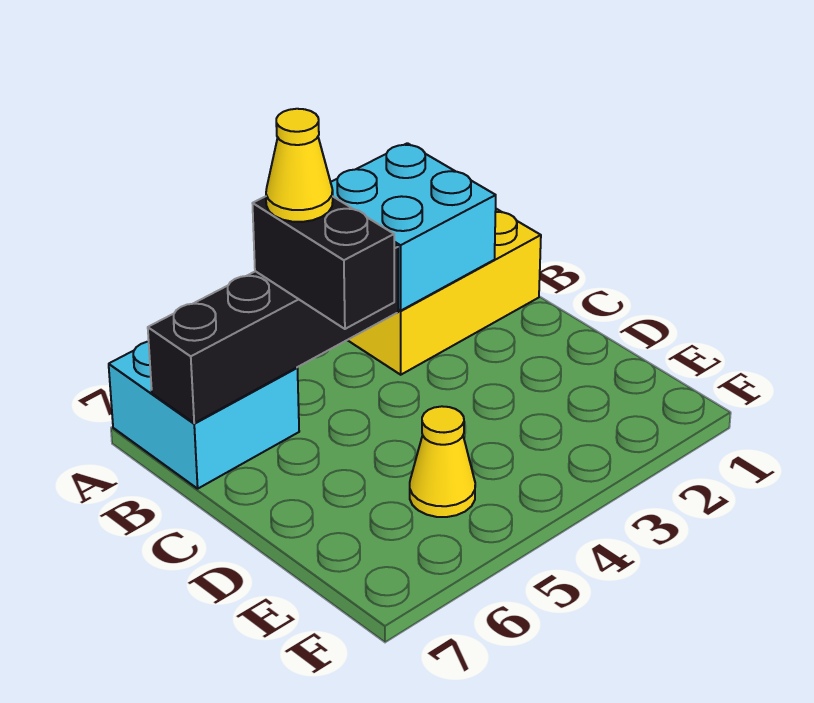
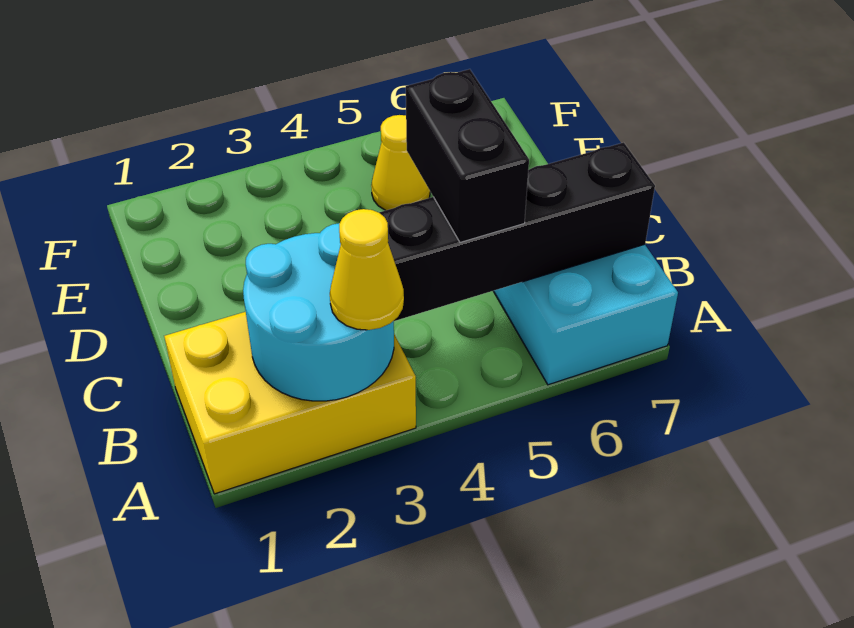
cyan brick A2:B3 level 2 -> cyan round brick A2:B3 level 2
yellow cone B5 level 4 -> yellow cone A3 level 3

